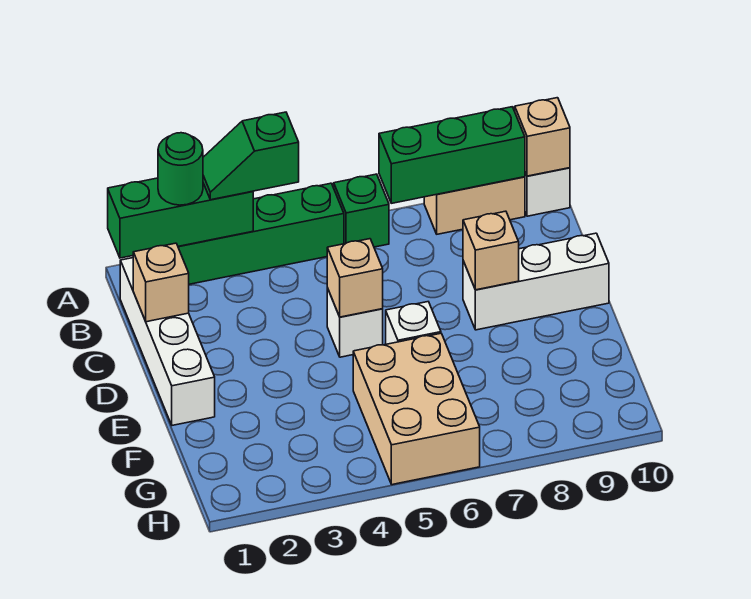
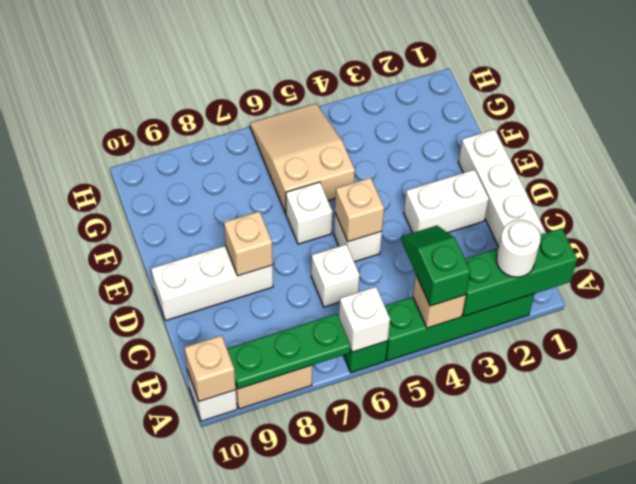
green round brick A2 level 3 -> white round brick A2 level 3
green slope A3:A4 level 3 top 4 -> green slope A4:B4 level 3 top A
none -> white brick A6 level 2
green brick A7:A9 level 2 -> green plate A7:A9 level 2
tan brick C1 level 2 -> tan brick A4 level 2
none -> white brick C6 level 1
none -> white brick D2:D3 level 1
tan brick F5:H6 level 1 -> tan slope F5:H6 level 1 top F

